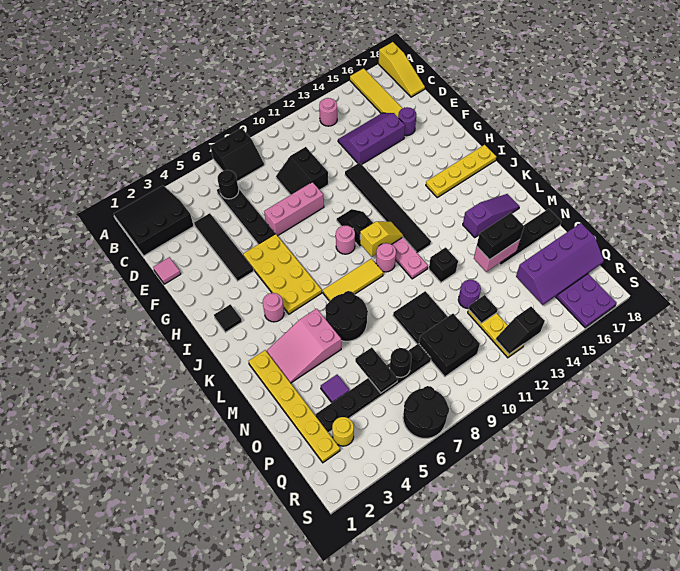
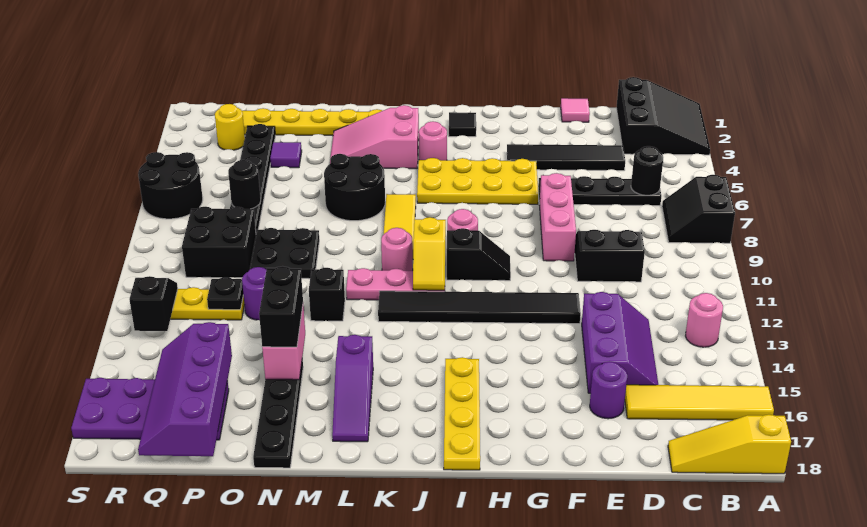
pink slope L3:M5 level 1 top 5 -> pink slope K3:M4 level 1 top K
black plate O6:P6 level 2 -> none

